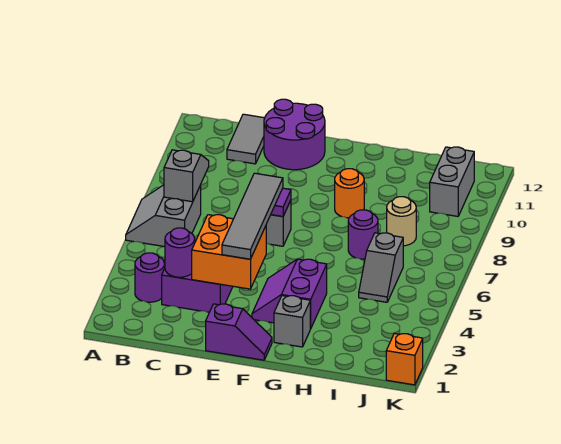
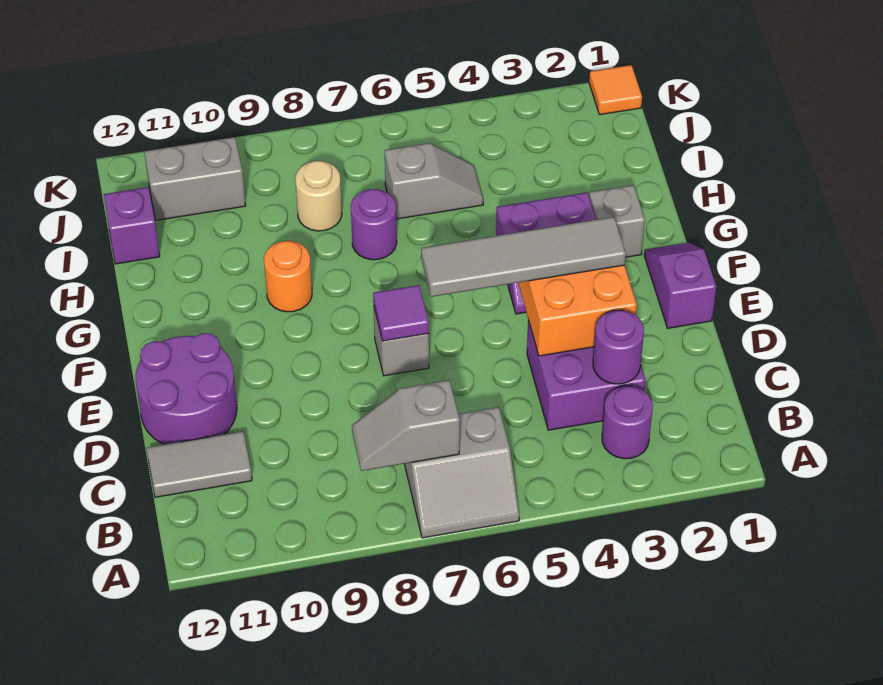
none -> purple brick I12 level 1
orange brick K1 level 1 -> orange tile K1 level 1

